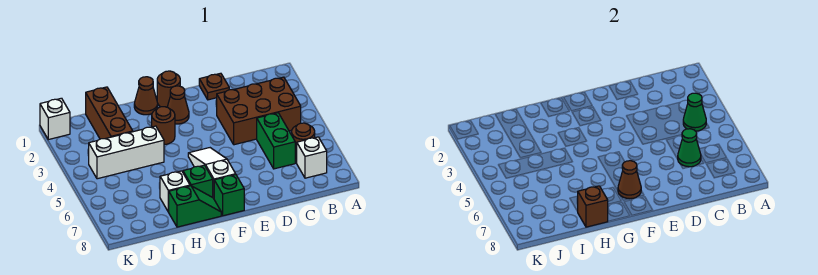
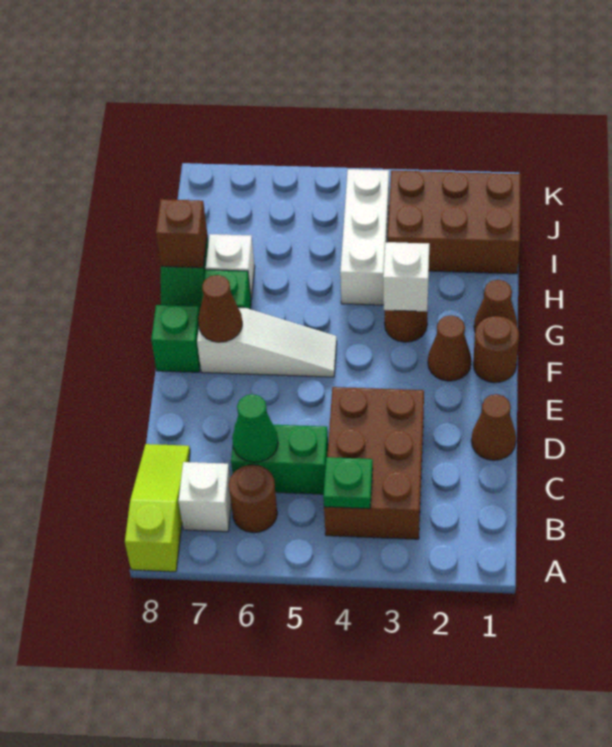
none -> lime slope A8:C8 level 1 top A
green cone B4 level 2 -> green plate B4 level 2
brown plate D1 level 1 -> brown cone D1 level 1
brown brick I1:I3 level 1 -> brown brick I1:J3 level 1
white brick K1 level 1 -> white brick G3 level 2

